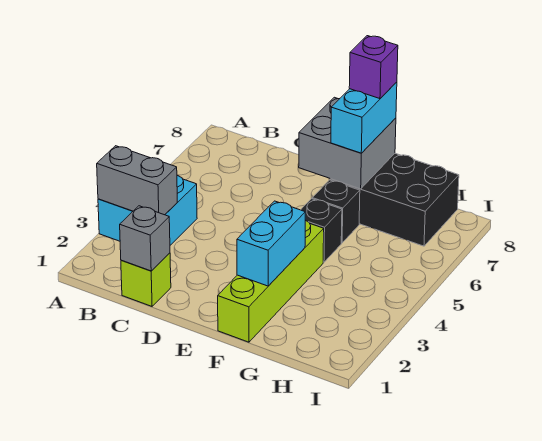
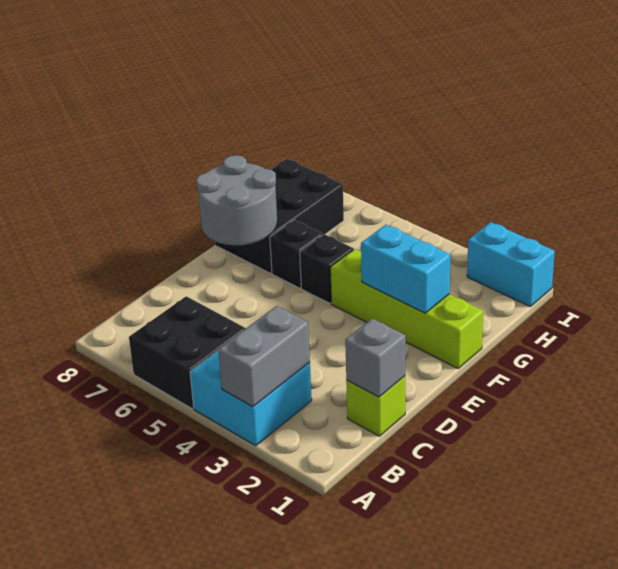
none -> black brick A5:B6 level 1
grey brick E7:F8 level 2 -> grey round brick E7:F8 level 2
cyan brick F7:F8 level 3 -> cyan brick I1:I2 level 1
purple brick F8 level 4 -> none

